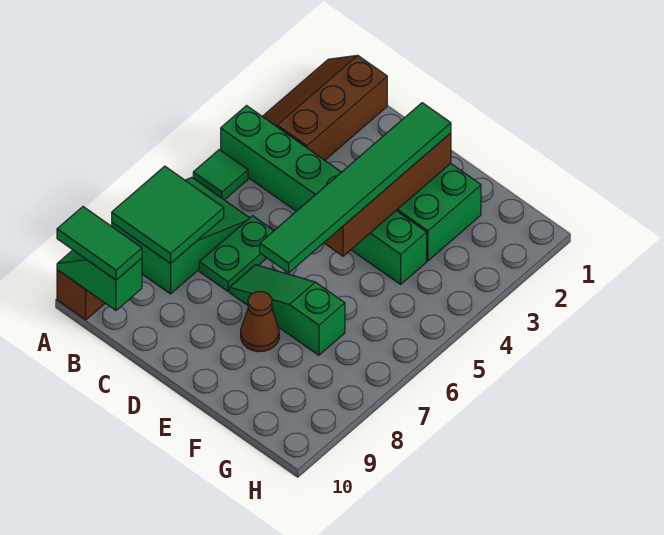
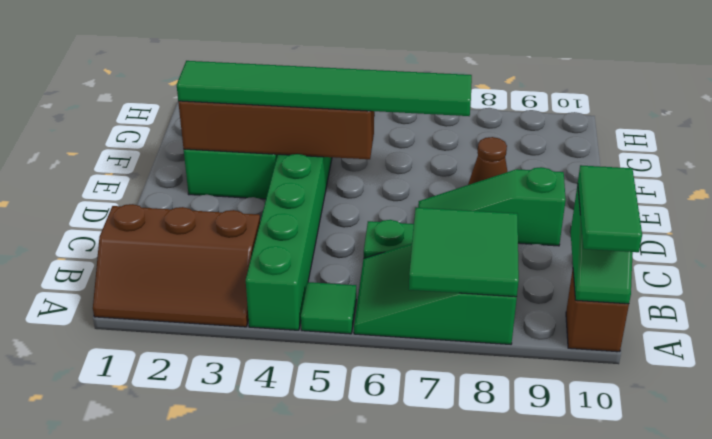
green slope D7:F7 level 1 top F -> green slope D7:D9 level 1 top 9

